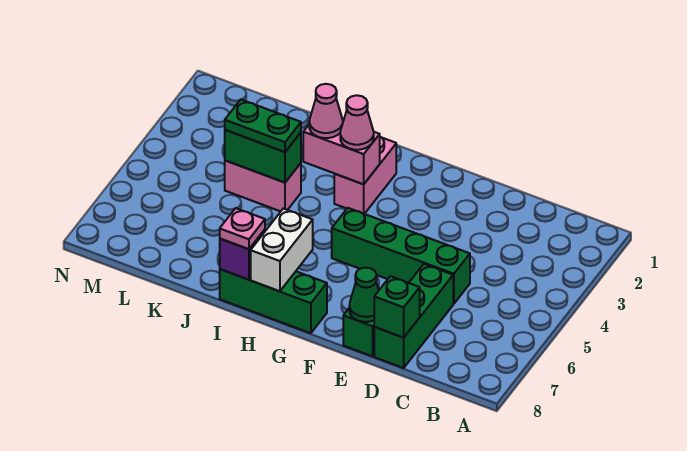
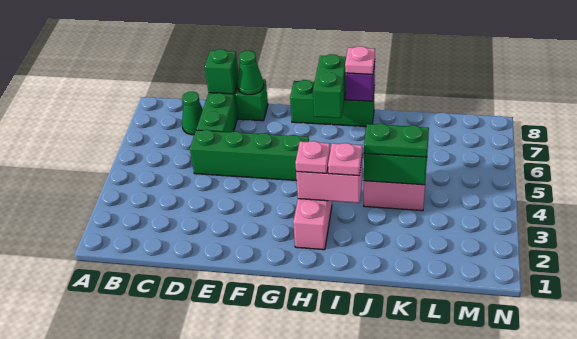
none -> green cone C7 level 1
pink cone H3 level 3 -> pink plate H3 level 3
white brick H7:H8 level 2 -> green brick H7:H8 level 2
pink cone I3 level 3 -> pink plate I3 level 3

